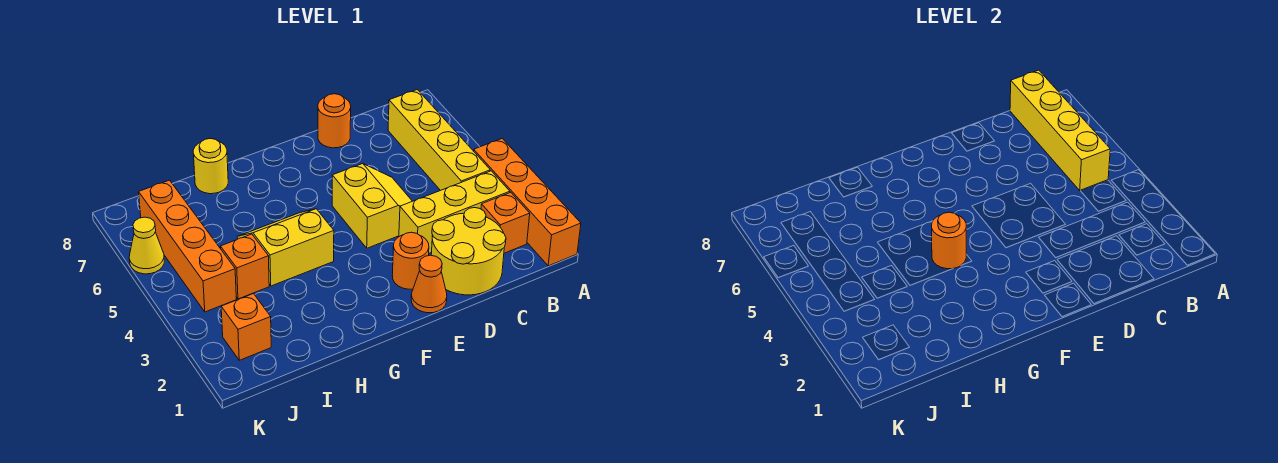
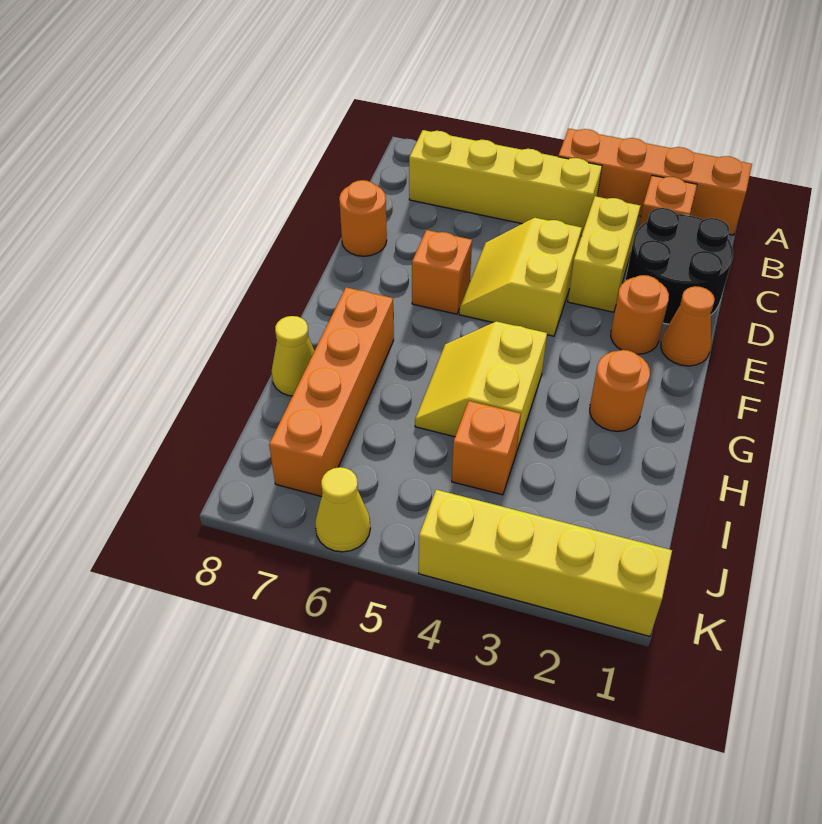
yellow brick B3:D3 level 1 -> yellow brick C3:D3 level 1
yellow brick B5:B8 level 2 -> yellow brick K1:K4 level 1
yellow round brick C1:D2 level 1 -> black round brick C1:D2 level 1
yellow slope D4:E5 level 1 top E -> yellow slope D4:E5 level 1 top 4
orange round brick G4 level 2 -> orange round brick G2 level 1
yellow round brick H8 level 1 -> yellow cone H8 level 1
orange brick J2 level 1 -> orange brick E6 level 1
orange brick J4:J7 level 1 -> orange brick G7:J7 level 1

